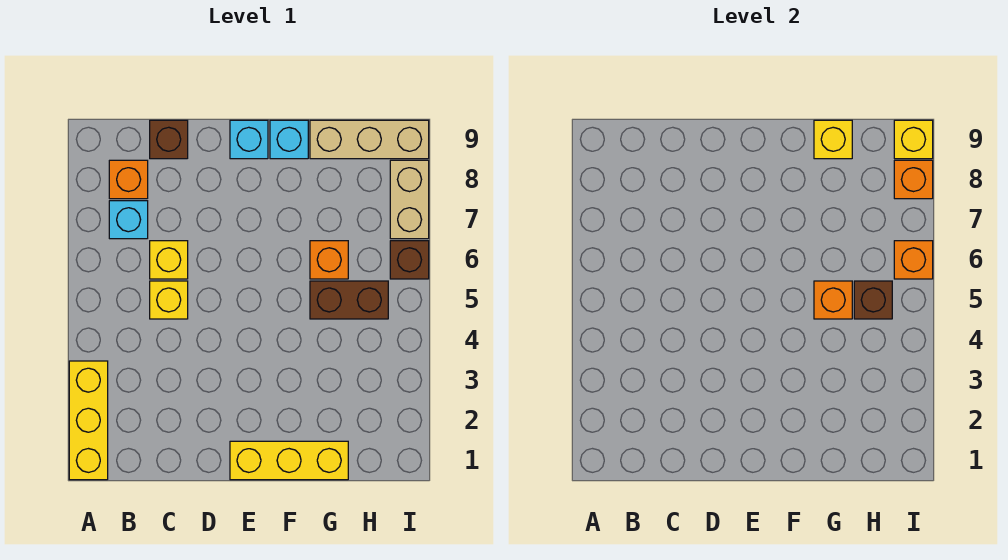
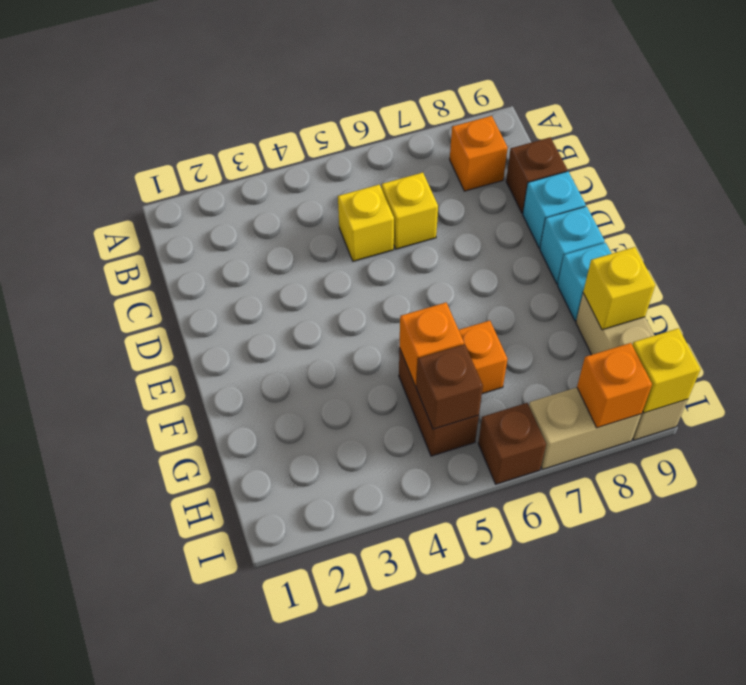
yellow brick A1:A3 level 1 -> none
cyan brick B7 level 1 -> cyan brick D9 level 1
yellow brick E1:G1 level 1 -> none
orange brick I6 level 2 -> none

